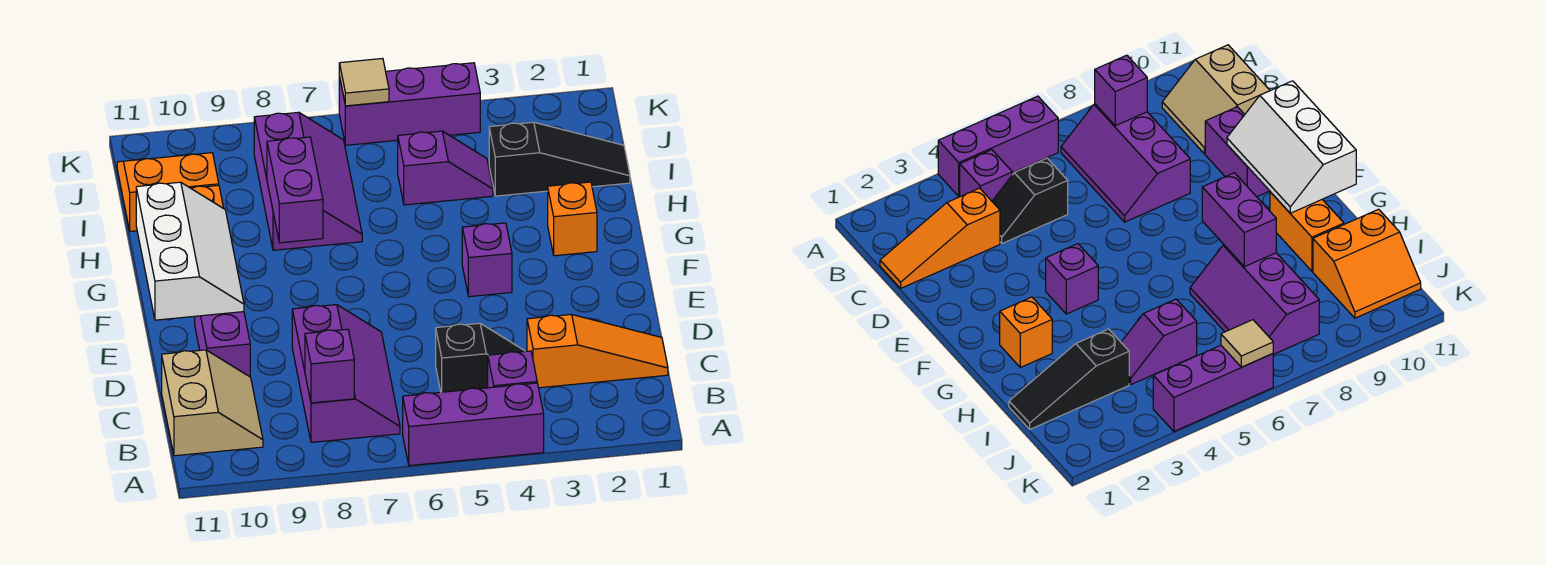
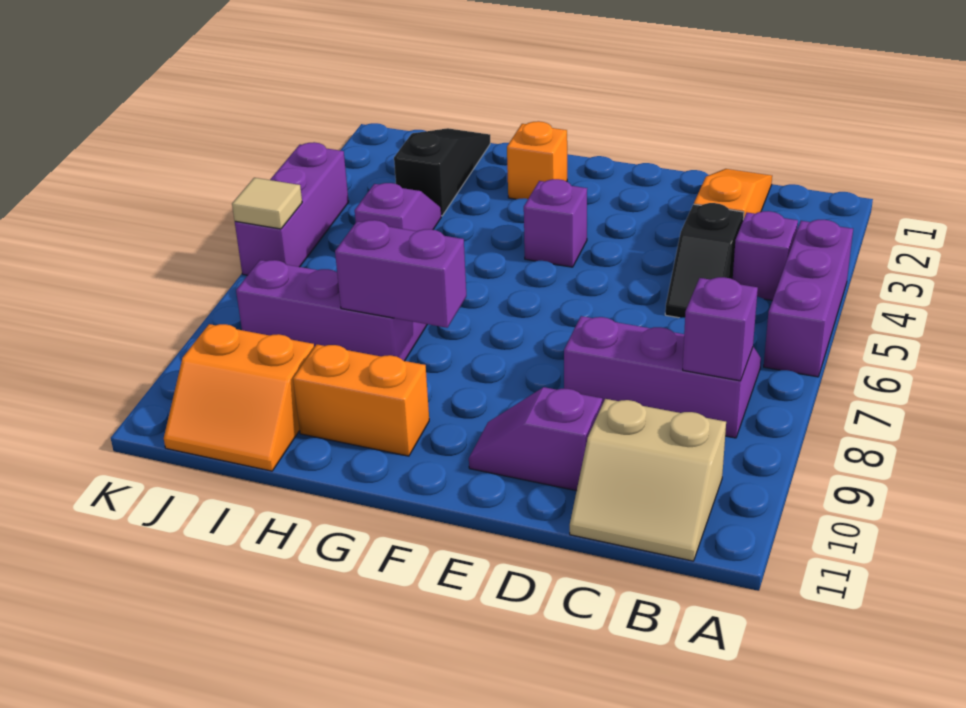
tan slope B10:C11 level 1 top 11 -> tan slope B10:C11 level 1 top 10
black slope C4:C5 level 1 top 5 -> black slope C4:C5 level 1 top 4
purple brick D10:E10 level 1 -> purple slope D10:E10 level 1 top D
white slope E10:G11 level 2 top 11 -> none
orange slope I10:J11 level 1 top I -> orange slope I10:J11 level 1 top 10

